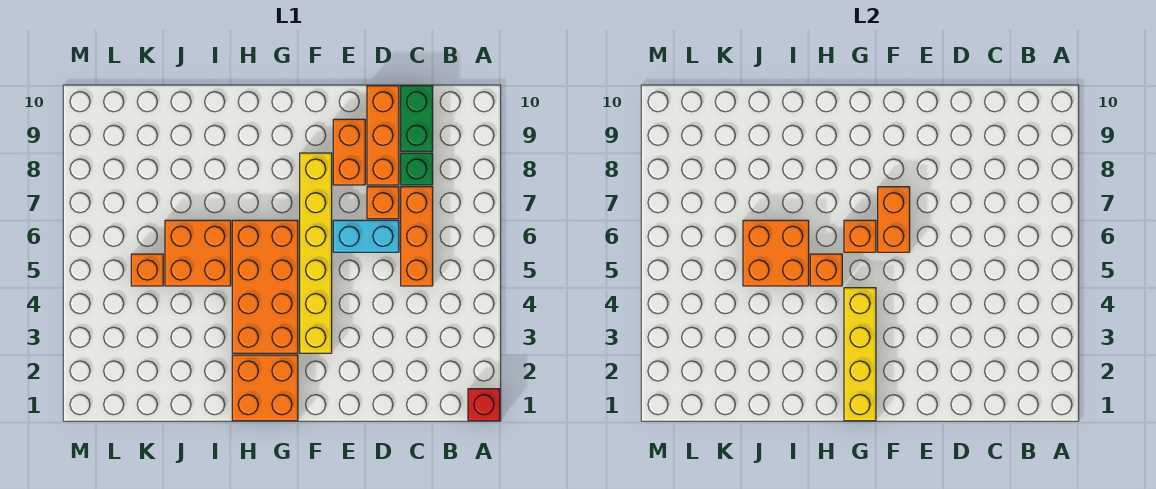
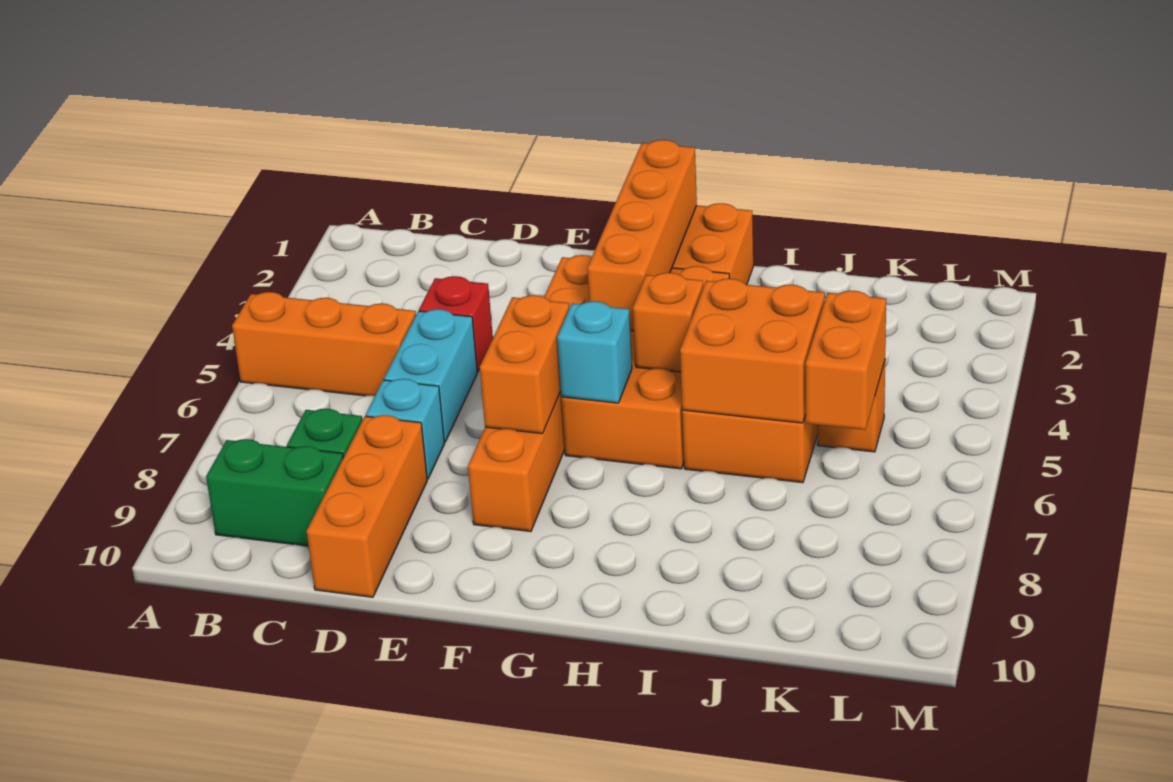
red brick A1 level 1 -> red brick D4 level 1
orange brick C5:C7 level 1 -> orange brick A5:C5 level 1
green brick C9:C10 level 1 -> green brick B9:C9 level 1
cyan brick D6:E6 level 1 -> cyan brick D5:D6 level 1
orange brick D7 level 1 -> cyan brick D7 level 1
orange brick E8:E9 level 1 -> orange brick K5:K6 level 2
yellow brick F3:F8 level 1 -> orange brick F3:F8 level 1
yellow brick G1:G4 level 2 -> orange brick G1:G4 level 2
orange brick G6 level 2 -> cyan brick G6 level 2

